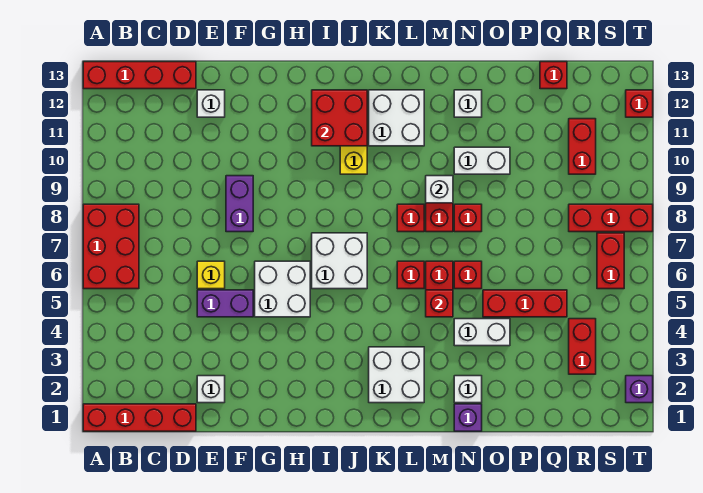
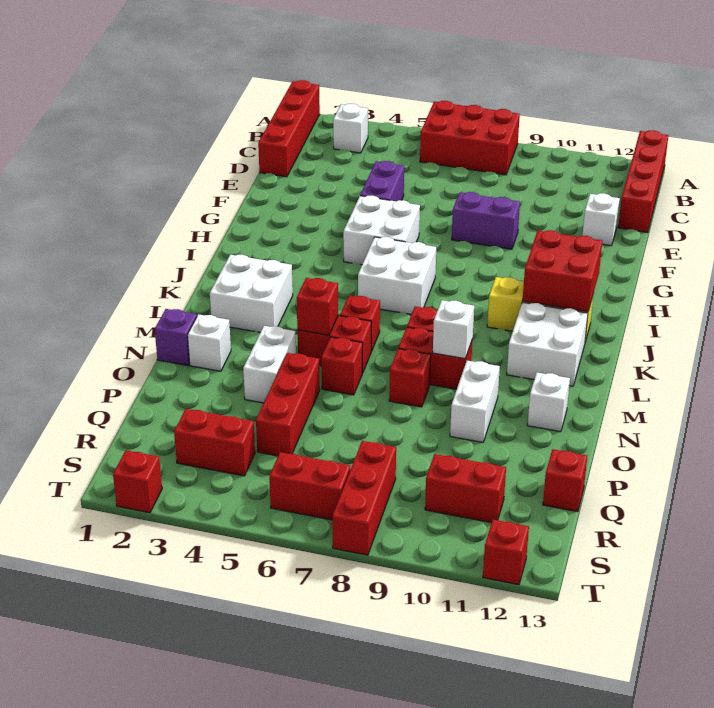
white brick E2 level 1 -> white brick B3 level 1
yellow brick E6 level 1 -> none
purple brick T2 level 1 -> red brick T2 level 1

